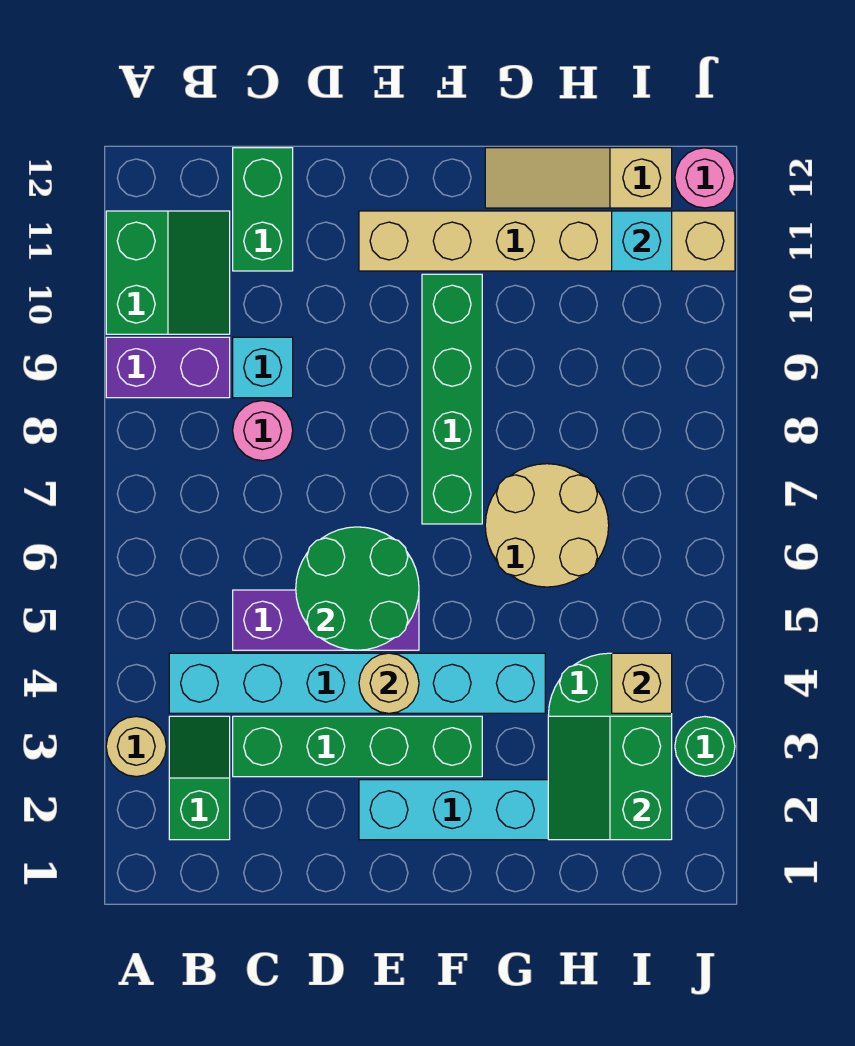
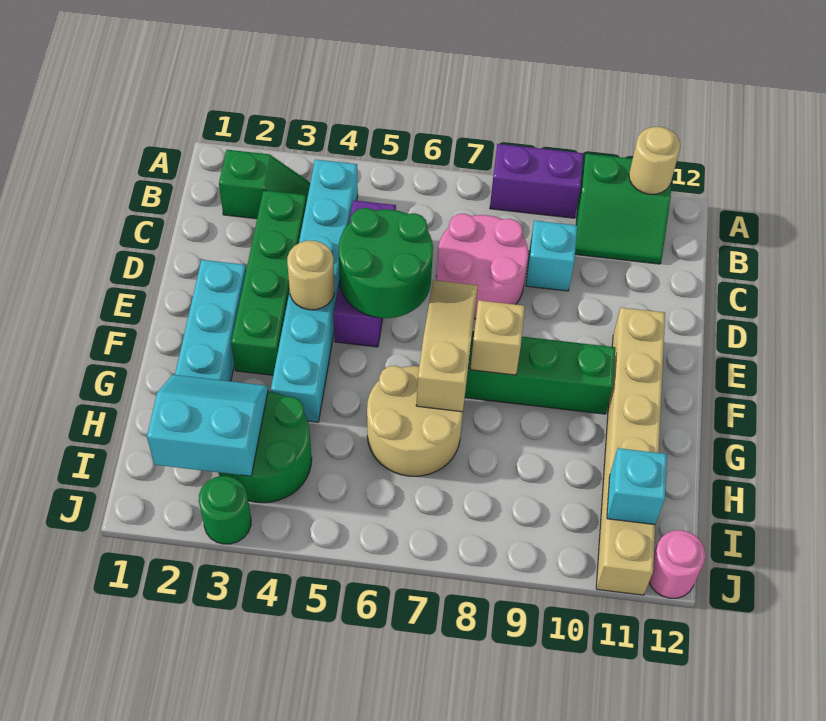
tan round brick A3 level 1 -> tan round brick A11 level 2
purple brick A9:B9 level 1 -> purple brick A8:A9 level 1
pink round brick C8 level 1 -> pink round brick C7:D8 level 1
green brick C11:C12 level 1 -> none
tan slope G12:I12 level 1 top I -> tan slope E7:G7 level 2 top G
green slope H2:I3 level 2 top I -> cyan slope H2:I3 level 2 top I
tan brick I4 level 2 -> tan brick F8 level 2

